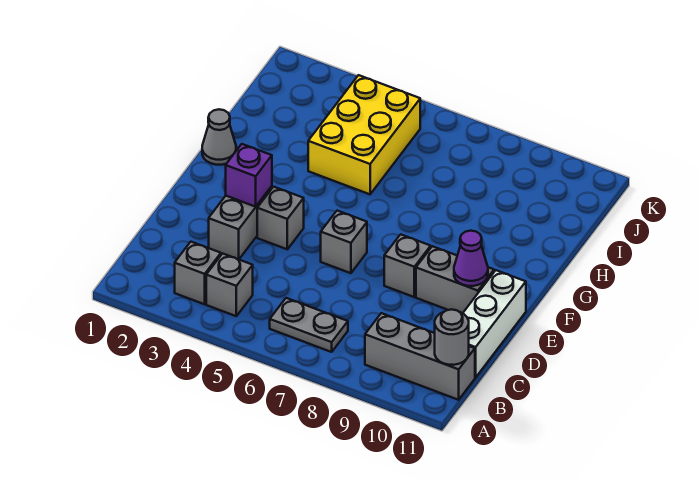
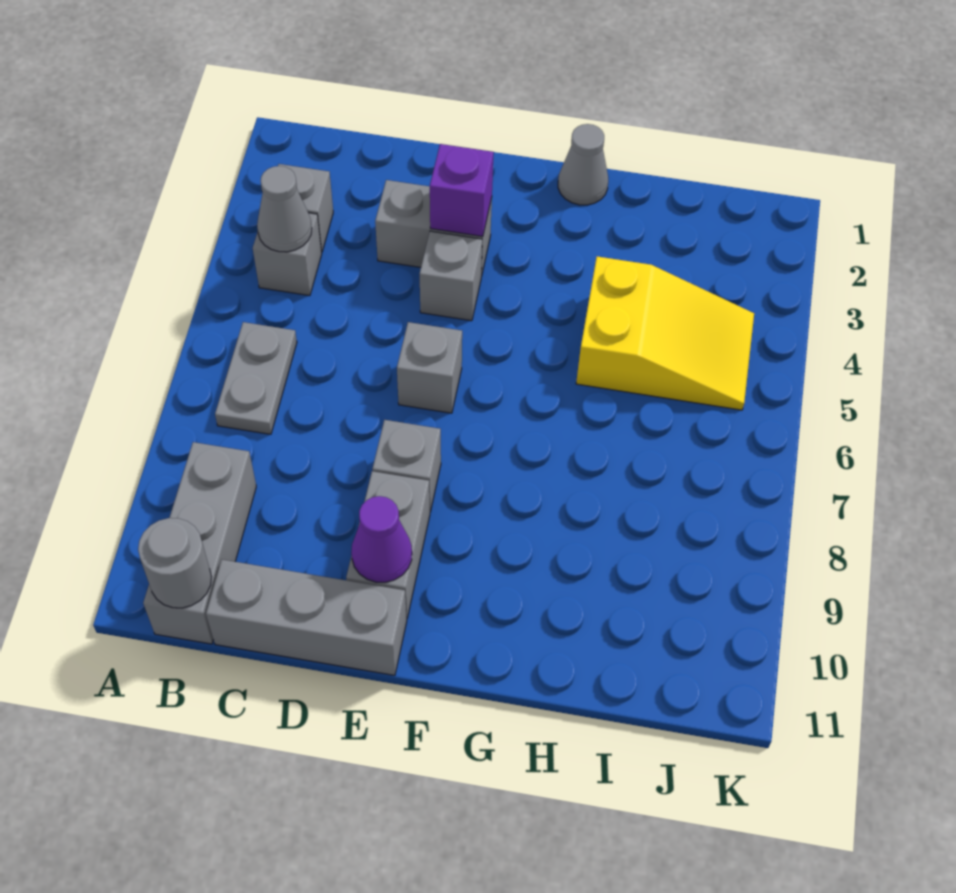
none -> grey cone B4 level 2
white brick C11:E11 level 1 -> grey brick C11:E11 level 1
yellow brick H4:J5 level 1 -> yellow slope H4:J5 level 1 top H

